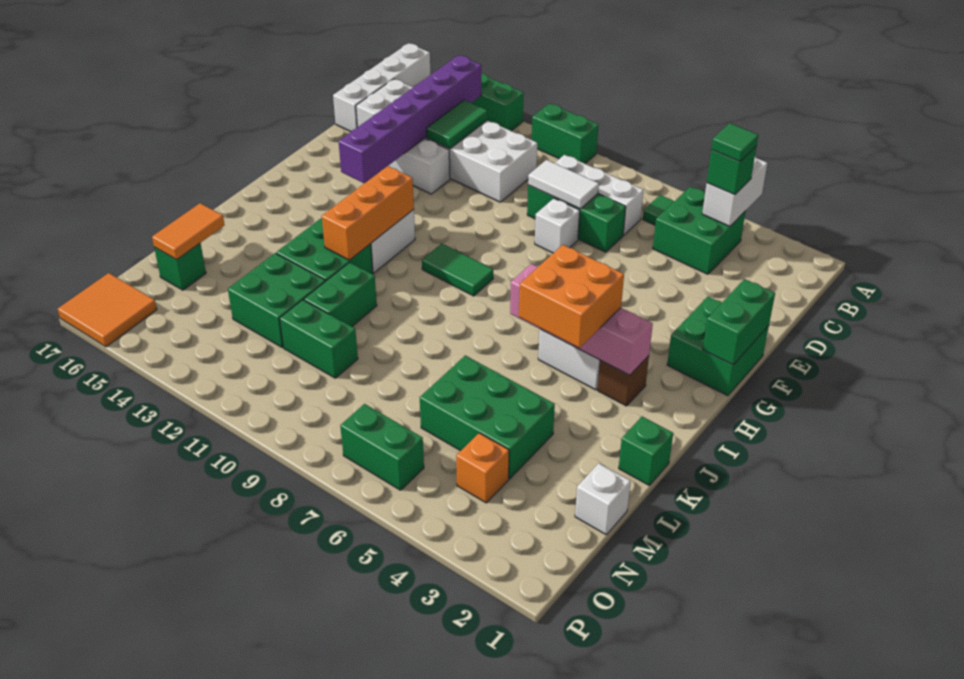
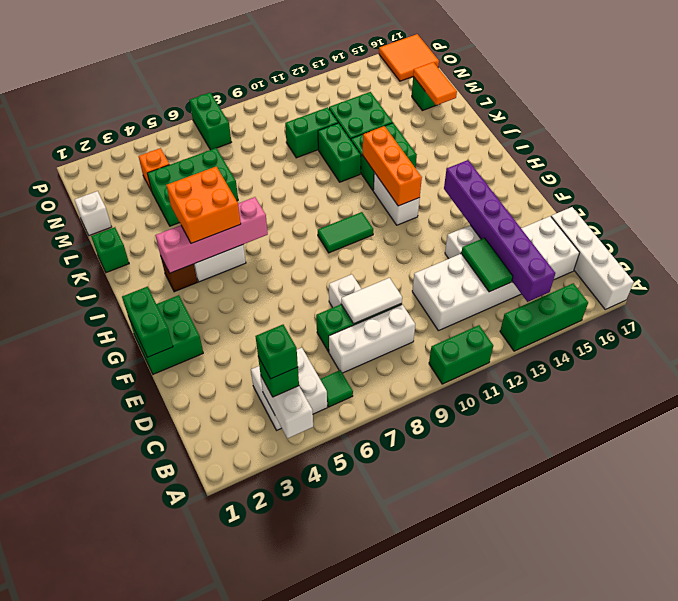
green brick B4:C5 level 1 -> white brick B4:C5 level 1
green tile B4 level 4 -> green brick B4 level 4
green brick O6:O7 level 1 -> green brick O7:P7 level 1

